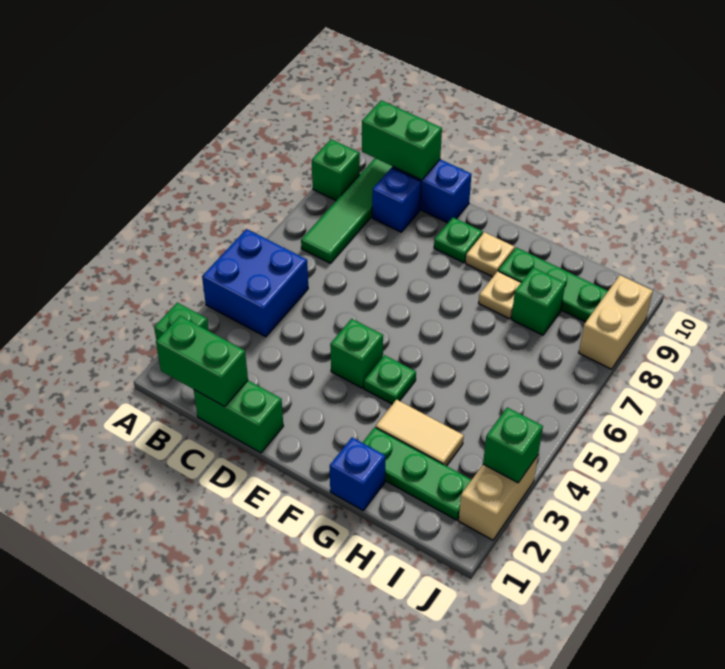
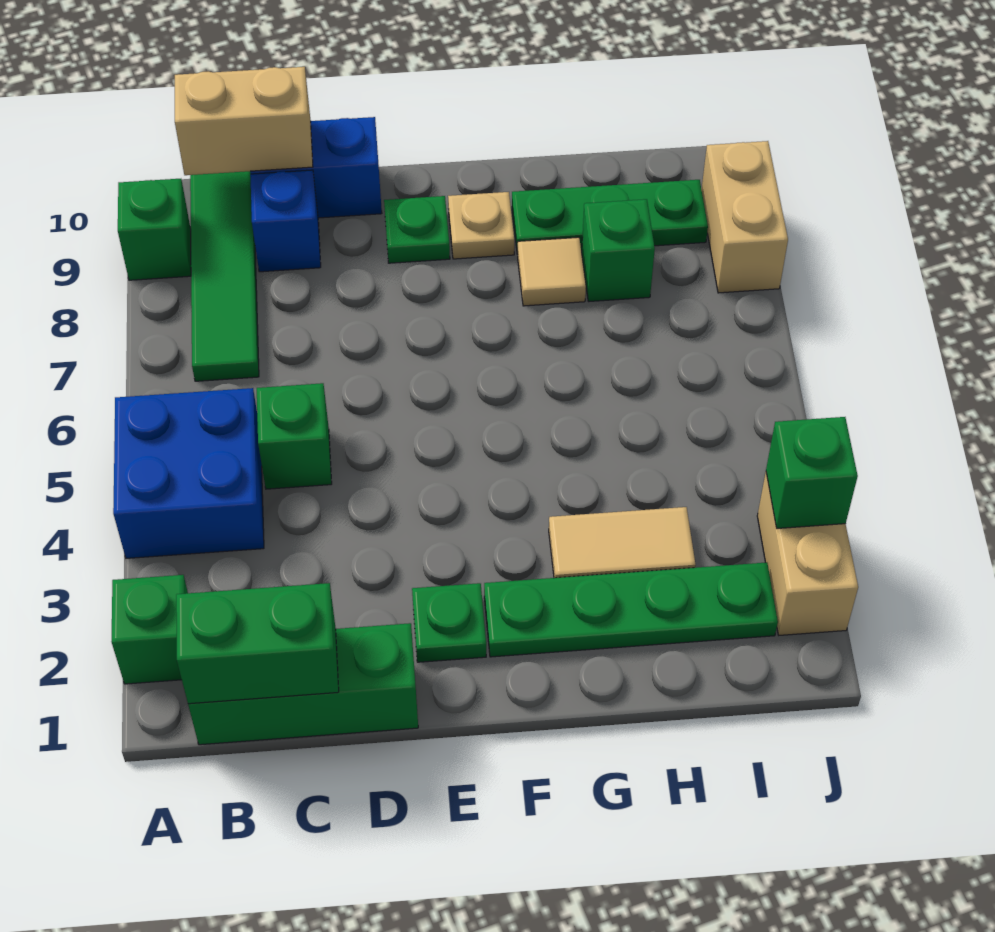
green brick B10:C10 level 2 -> tan brick B10:C10 level 2
green brick C1:D1 level 1 -> green brick B1:D1 level 1
green brick E4 level 1 -> green brick C5 level 1
green plate F4 level 1 -> green plate E2 level 1
blue brick G1 level 1 -> none
green plate G2:I2 level 1 -> green plate F2:I2 level 1
tan plate G8 level 1 -> tan tile G8 level 1

